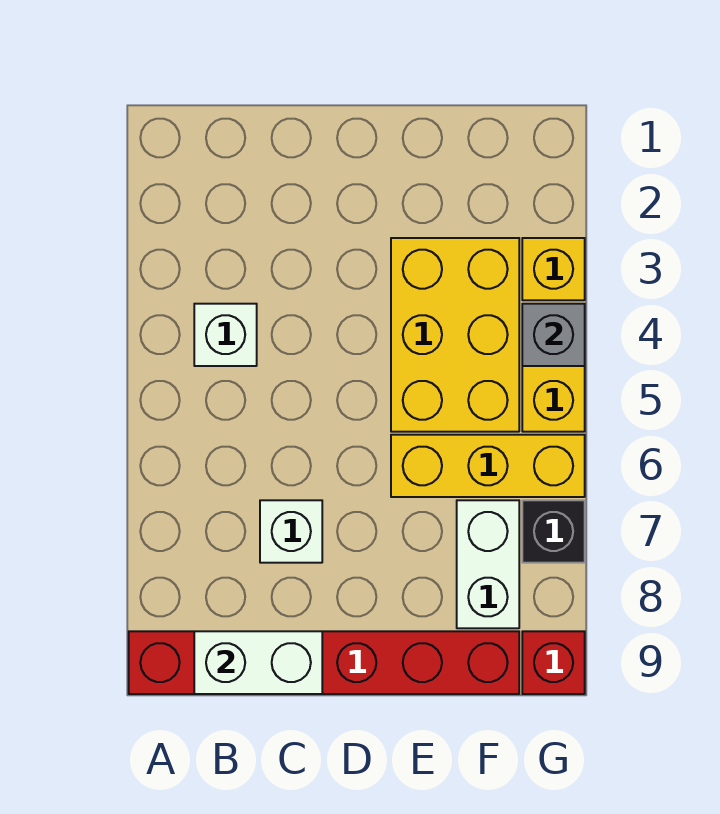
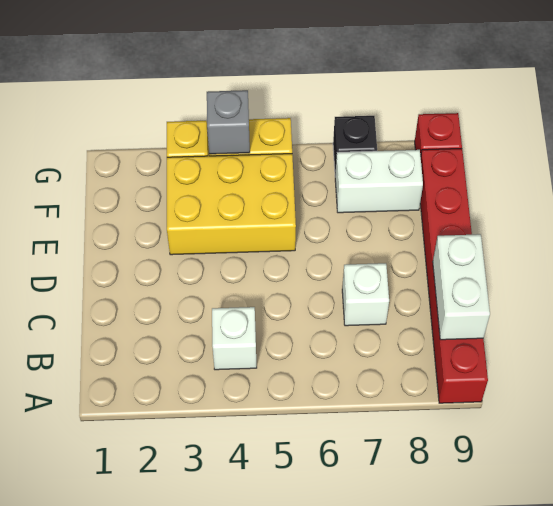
yellow brick E6:G6 level 1 -> none

